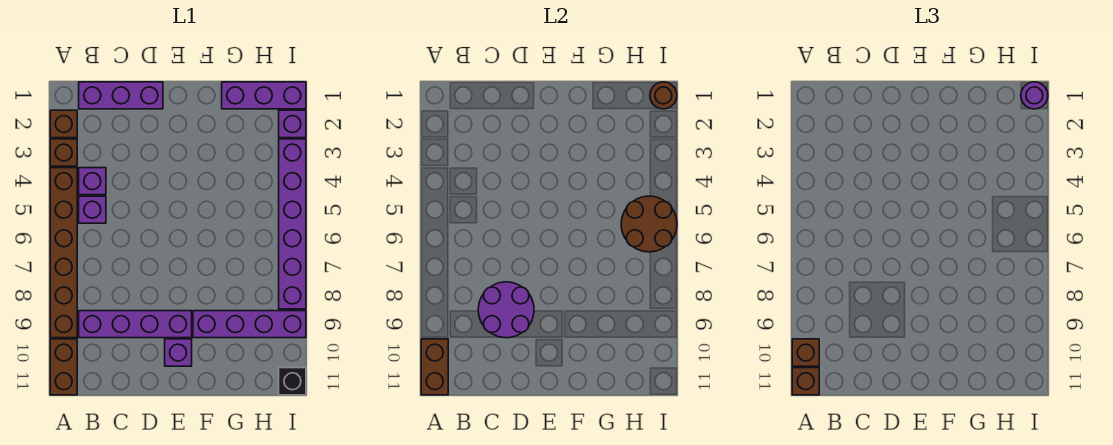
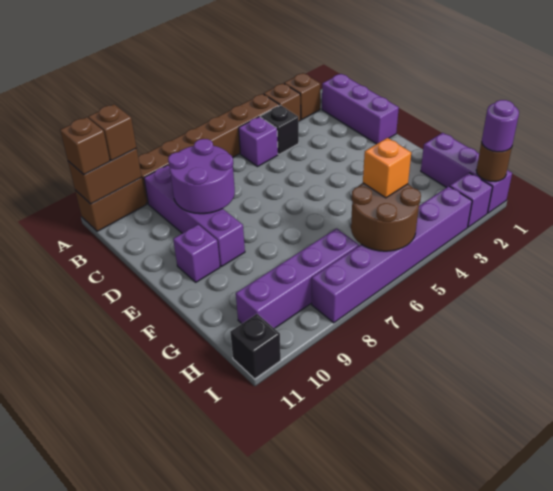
purple brick B4 level 1 -> black brick B4 level 1
purple brick F9:I9 level 1 -> purple brick H7:H10 level 1
none -> orange brick H5 level 3

